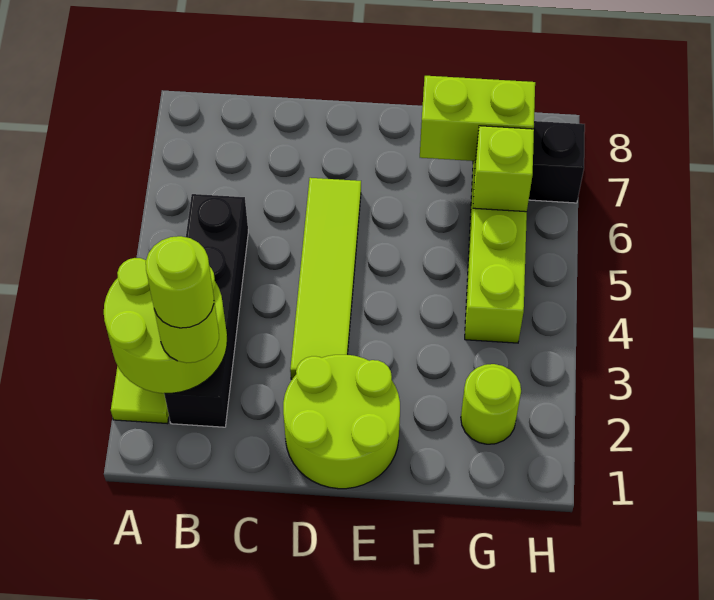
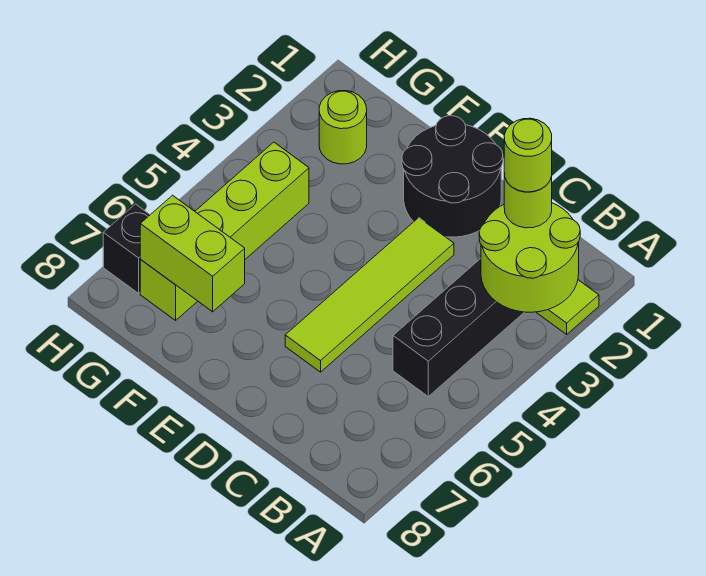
lime round brick D1:E2 level 1 -> black round brick D1:E2 level 1
lime brick G6 level 2 -> none

